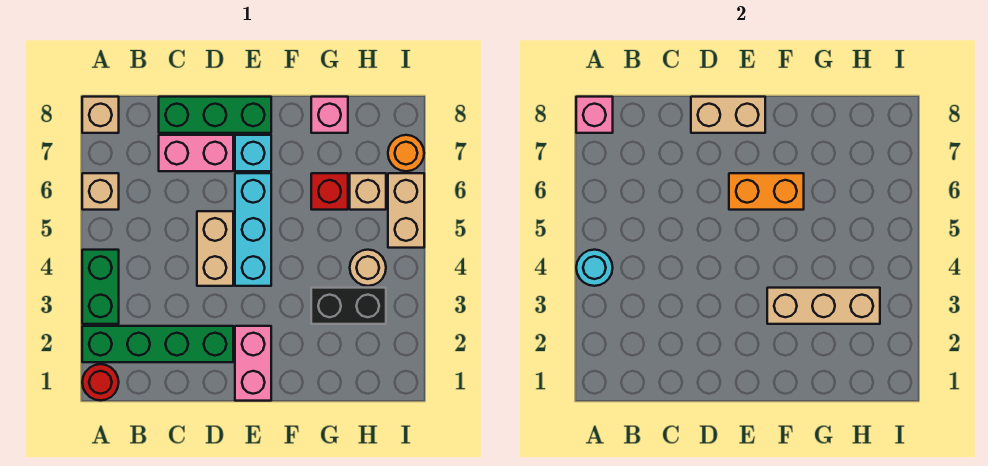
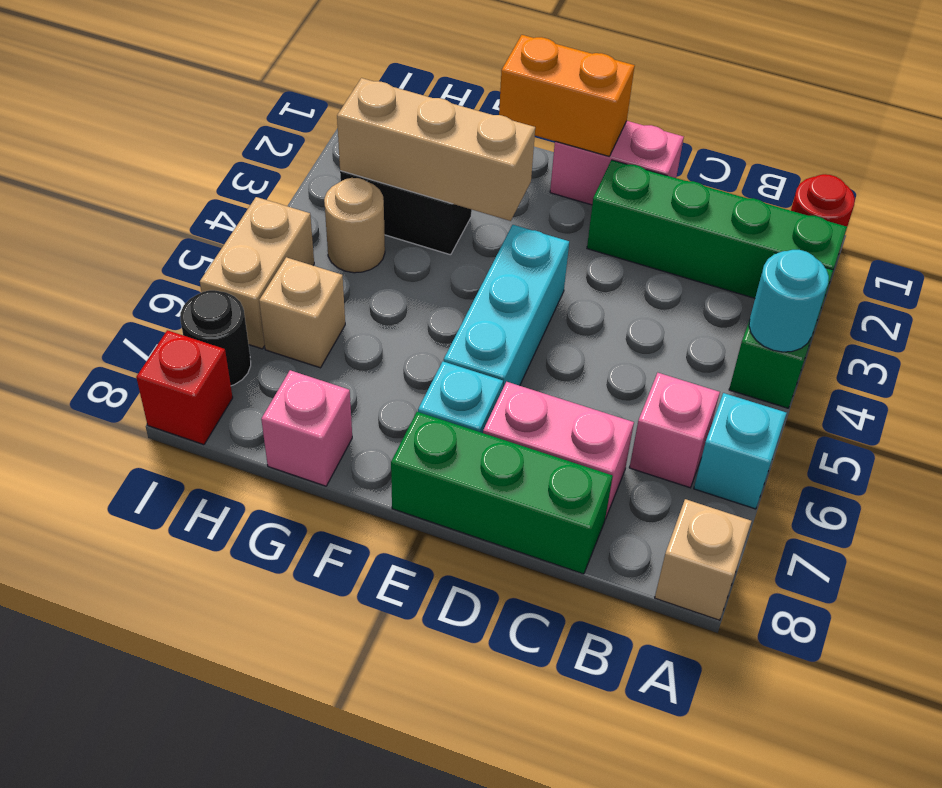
tan brick A6 level 1 -> cyan brick A6 level 1
pink brick A8 level 2 -> pink brick B6 level 1
tan brick D4:D5 level 1 -> none
tan brick D8:E8 level 2 -> none
pink brick E1:E2 level 1 -> pink brick D1:E1 level 1
orange brick E6:F6 level 2 -> orange brick E1:F1 level 2
red brick G6 level 1 -> red brick I8 level 1
orange round brick I7 level 1 -> black round brick I7 level 1

